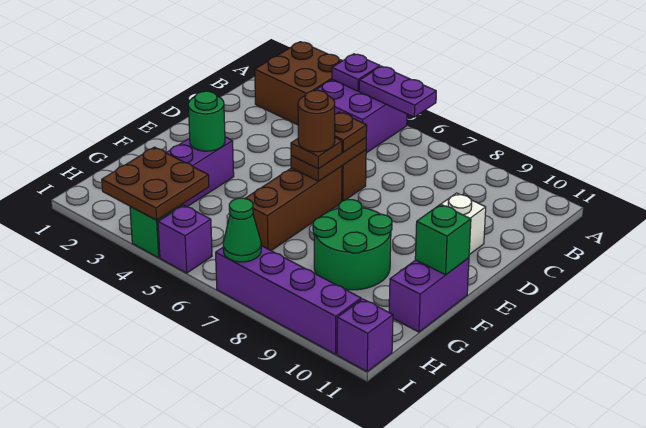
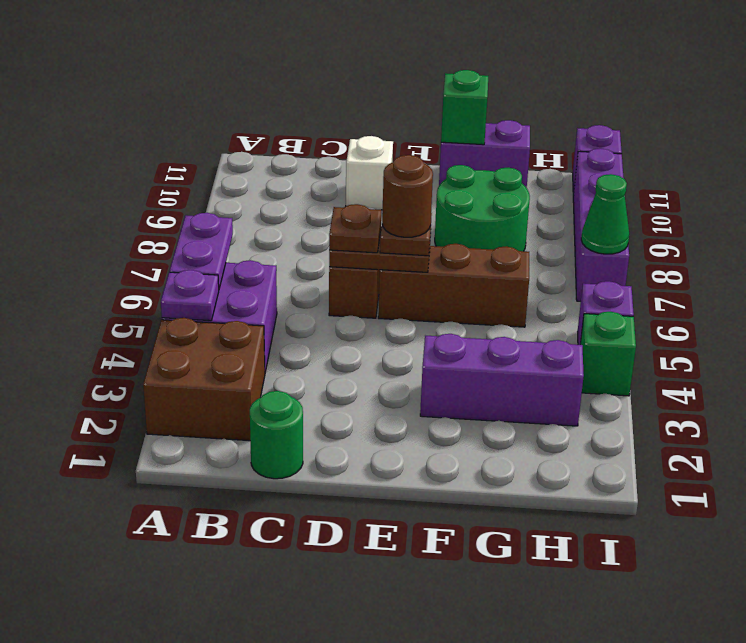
green round brick F3 level 2 -> green round brick C1 level 1
brown plate H3:I4 level 2 -> none

